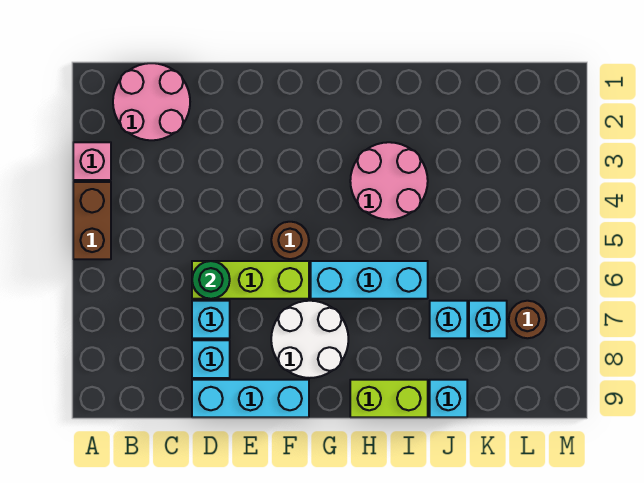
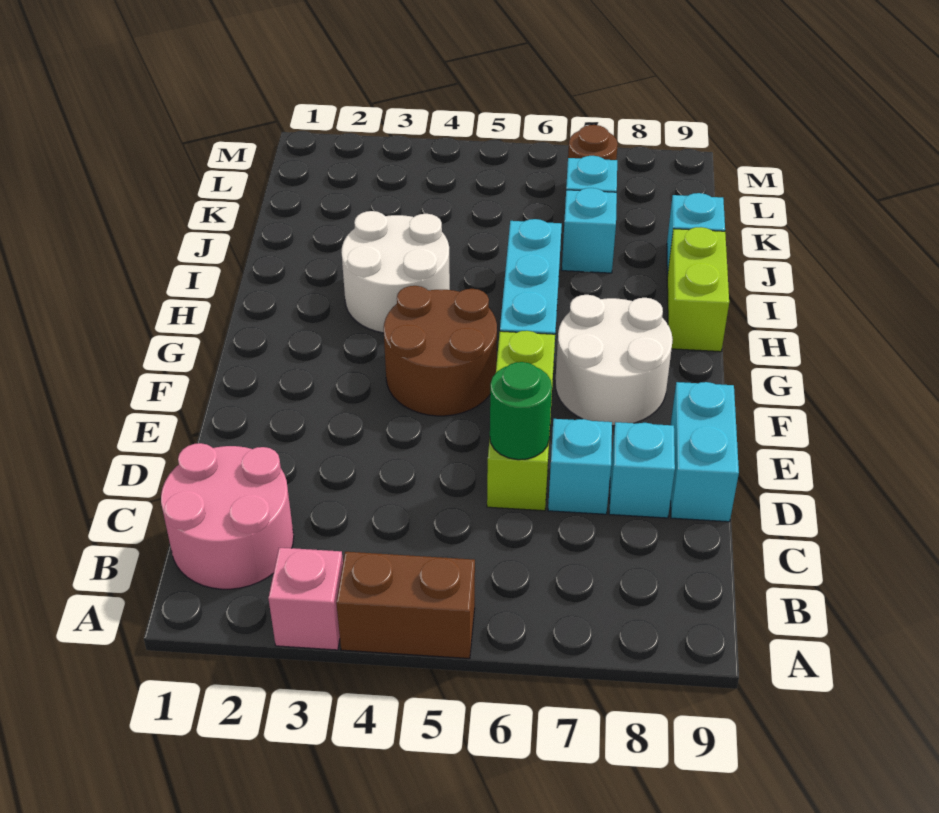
cyan brick D9:F9 level 1 -> cyan brick D9:E9 level 1
brown round brick F5 level 1 -> brown round brick F4:G5 level 1
pink round brick H3:I4 level 1 -> white round brick H3:I4 level 1

